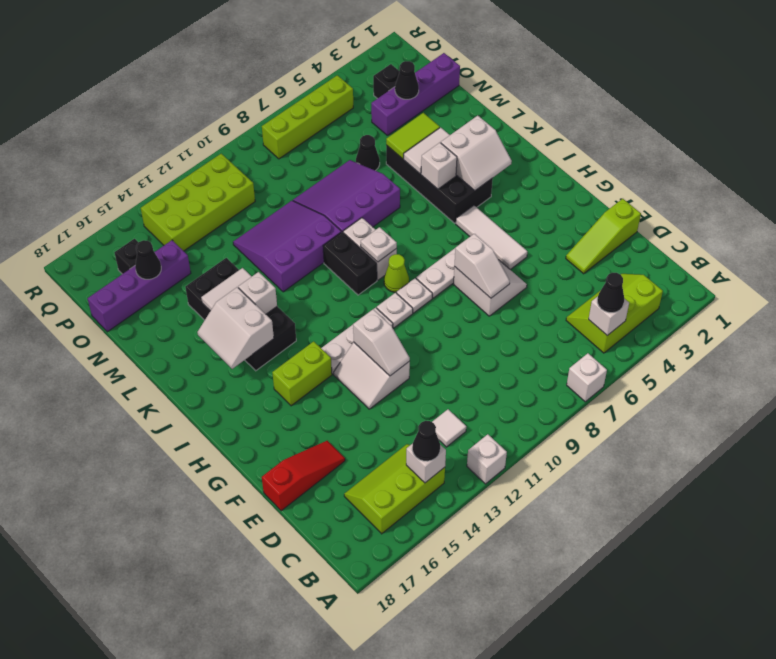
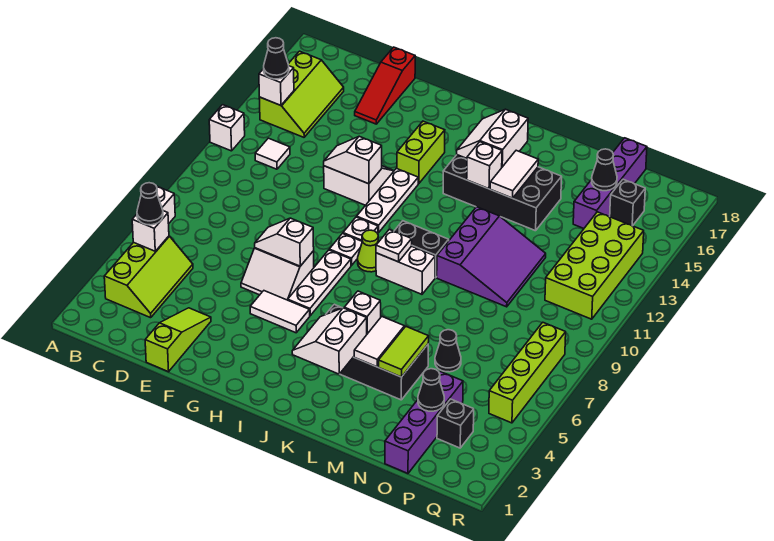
white tile G5:I5 level 1 -> white tile G5:H5 level 1
white slope J15:K16 level 2 top 15 -> white slope J15:K16 level 2 top K
purple slope L7:N9 level 1 top L -> none

